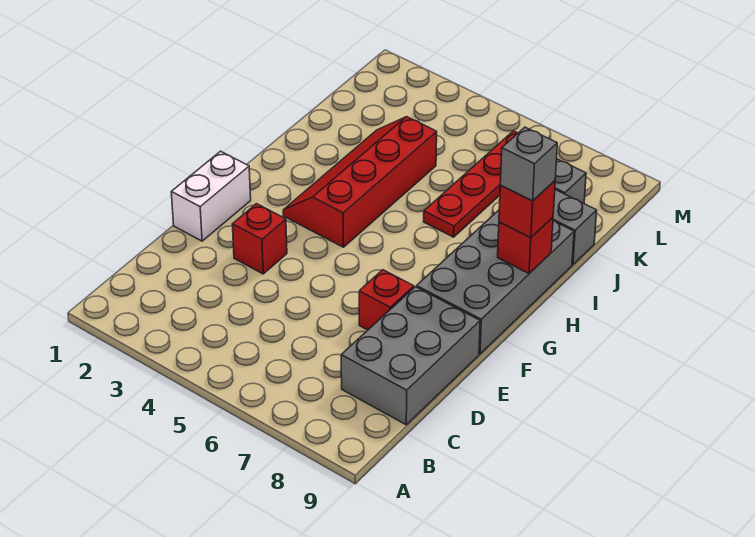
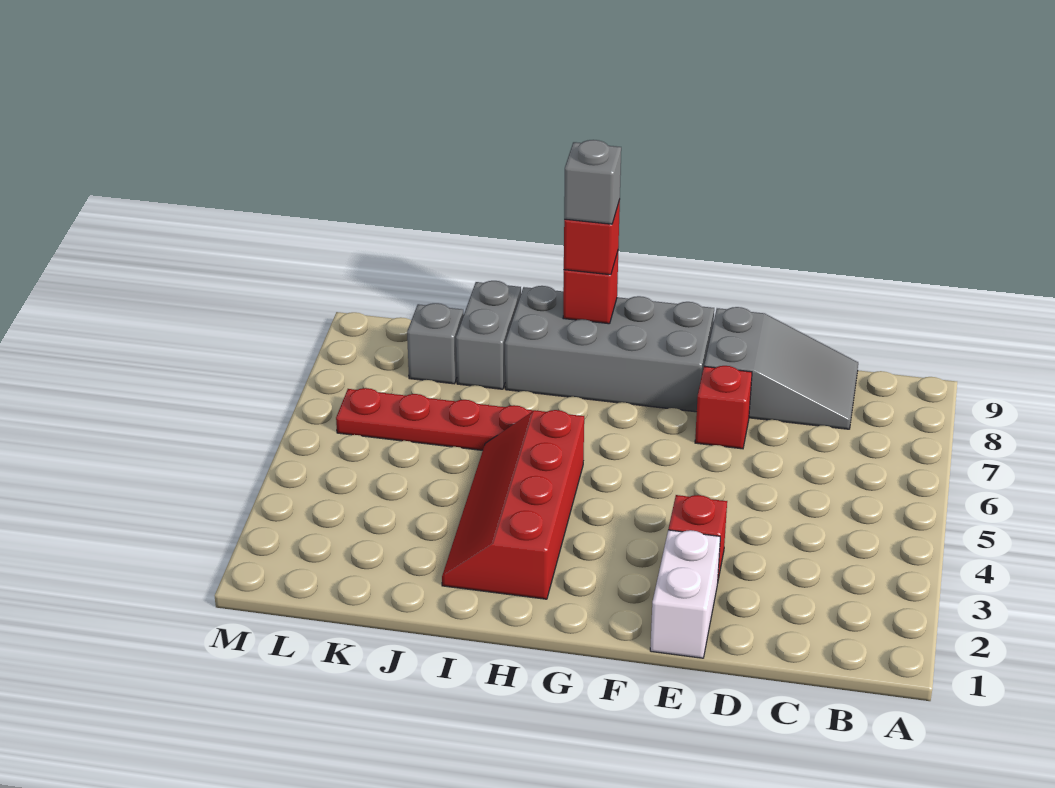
grey brick C8:E9 level 1 -> grey slope C8:E9 level 1 top E
white brick E1:F1 level 1 -> white brick E1:E2 level 1
red slope G3:J4 level 1 top 4 -> red slope H2:I5 level 1 top H

